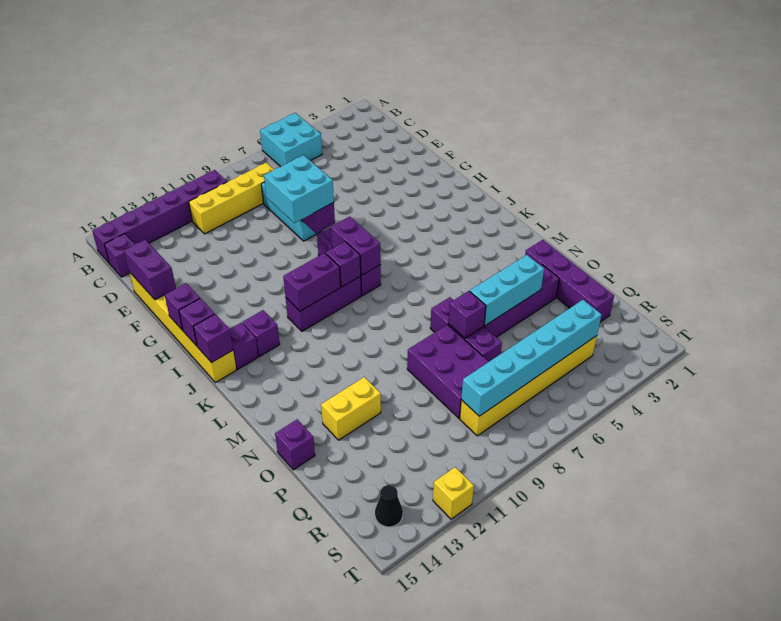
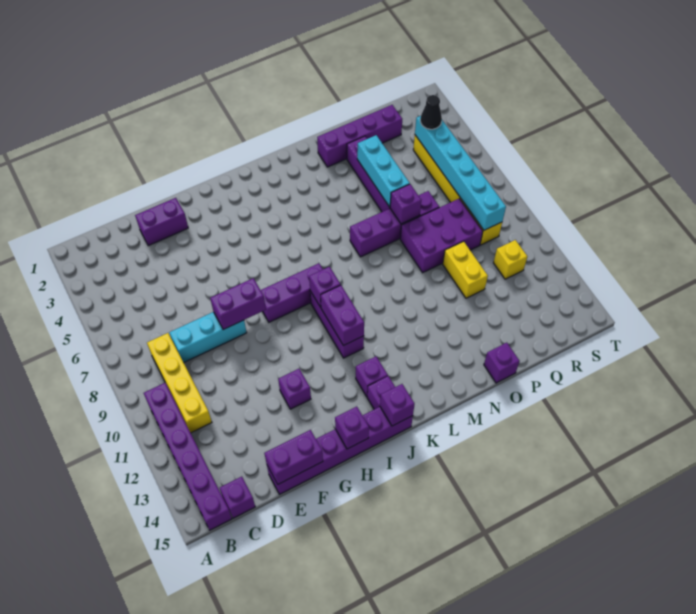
cyan brick A5:B6 level 1 -> none
yellow brick E15:J15 level 1 -> purple brick E15:J15 level 1
cyan brick F8:G9 level 3 -> none
purple brick I8:J8 level 2 -> purple brick E2:F2 level 1
purple brick I15 level 2 -> purple brick G12 level 1
purple brick N7:P7 level 1 -> purple brick M7:P7 level 1
yellow brick O12:O13 level 1 -> yellow brick P10:P11 level 1
black cone S14 level 1 -> black cone R4 level 3
yellow brick T12 level 1 -> yellow brick R11 level 1

